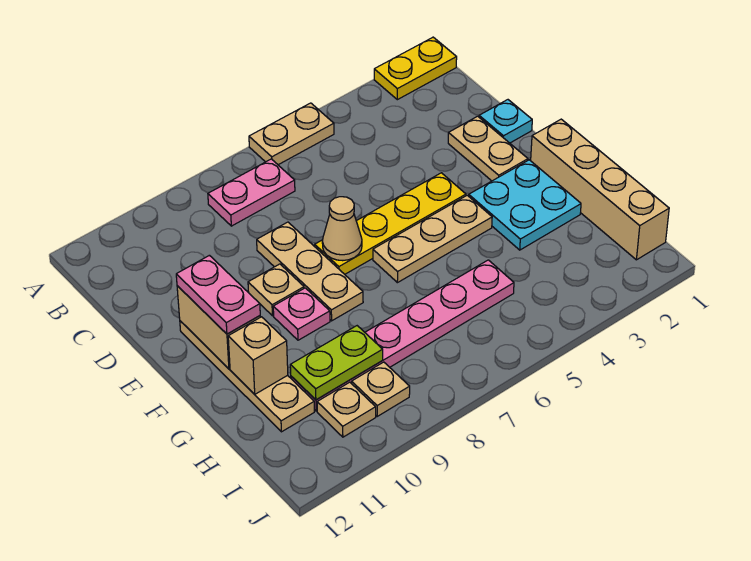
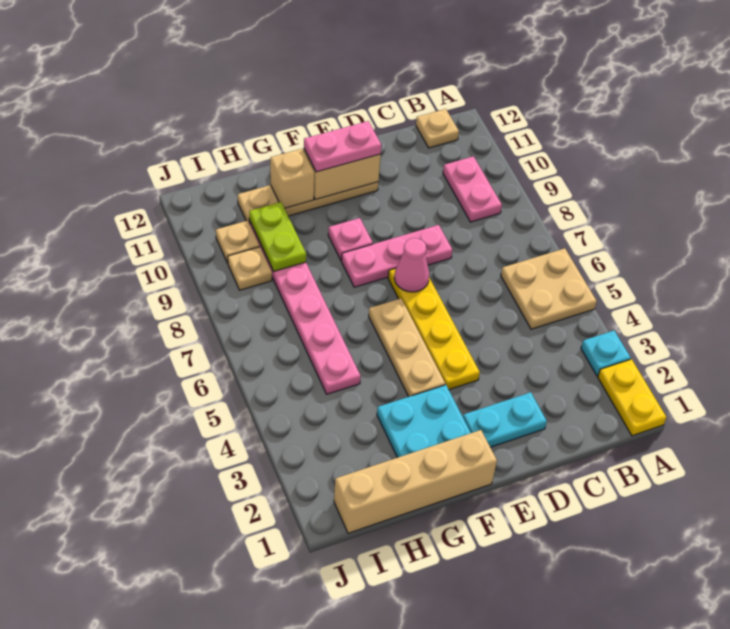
tan plate A5:A6 level 1 -> tan plate A5:B6 level 1
pink plate B7:B8 level 1 -> pink plate B9:B10 level 1
cyan plate D1 level 1 -> cyan plate A3 level 1
tan plate D2:E2 level 1 -> cyan plate D2:E2 level 1
tan plate D8:F8 level 1 -> pink plate D8:F8 level 1
tan cone E7 level 2 -> pink cone E7 level 2
tan plate E9 level 1 -> tan plate B12 level 1

